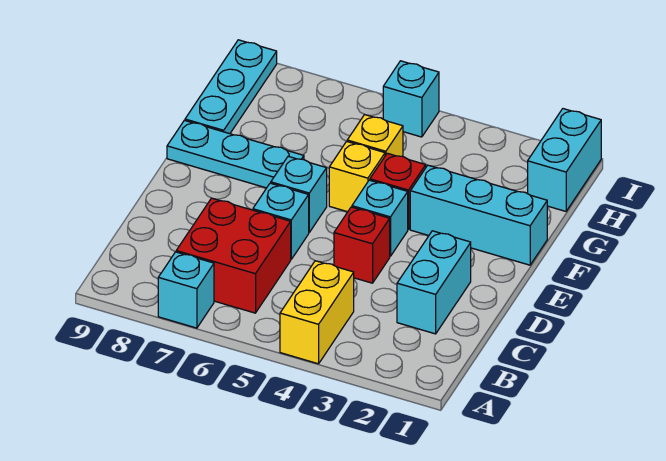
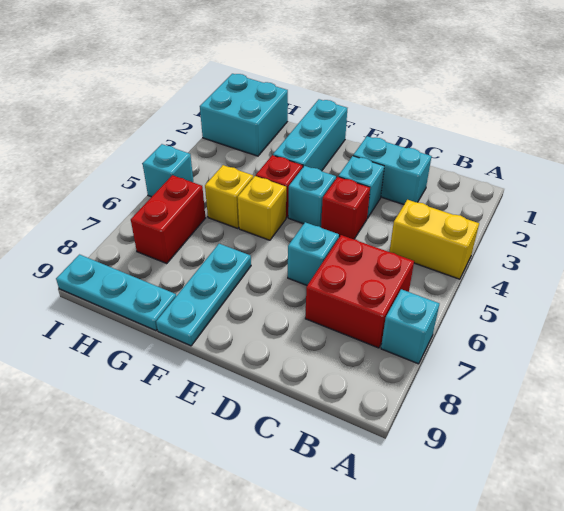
cyan brick E6 level 1 -> cyan brick D3 level 1
cyan brick H1:I1 level 1 -> cyan brick H1:I2 level 1
none -> red brick H6:H7 level 1

